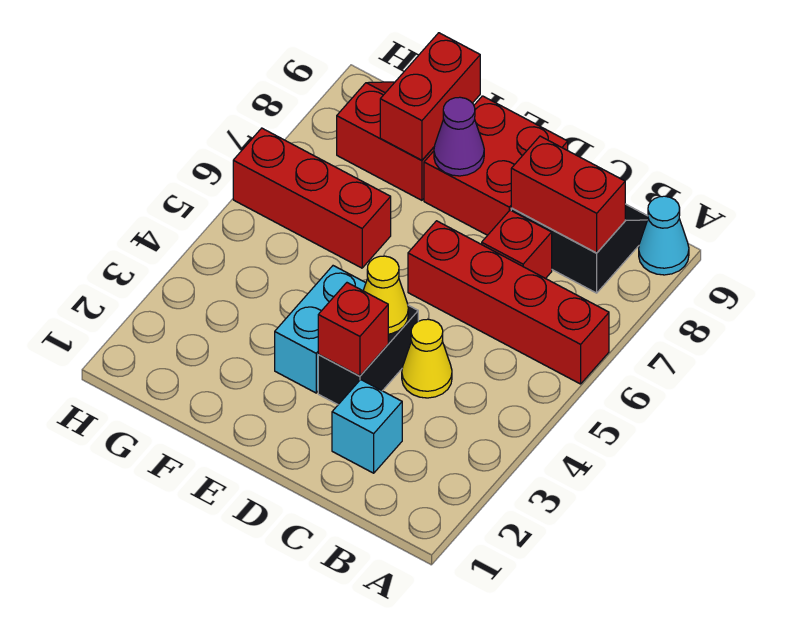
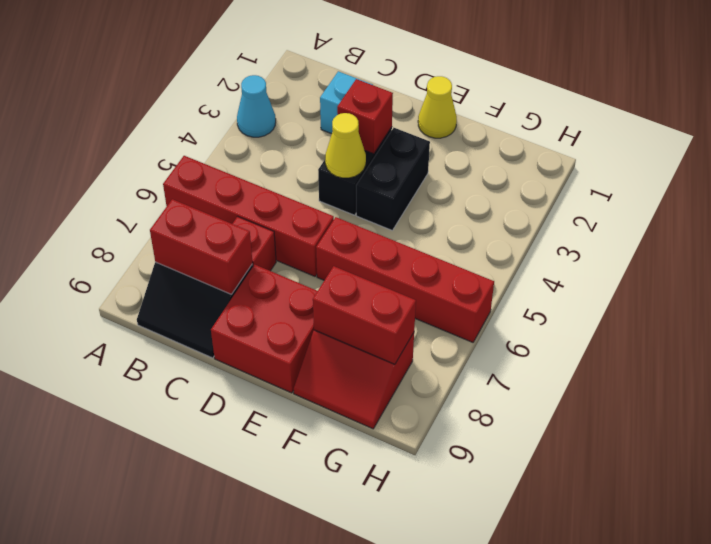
cyan cone A9 level 1 -> cyan cone A3 level 1
yellow cone C4 level 1 -> yellow cone E1 level 1
cyan brick E3:E4 level 1 -> black brick E3:E4 level 1
purple cone E8 level 2 -> none
red brick F6:H6 level 1 -> red brick E6:H6 level 1
red brick F8:F9 level 2 -> red brick F8:G8 level 2

